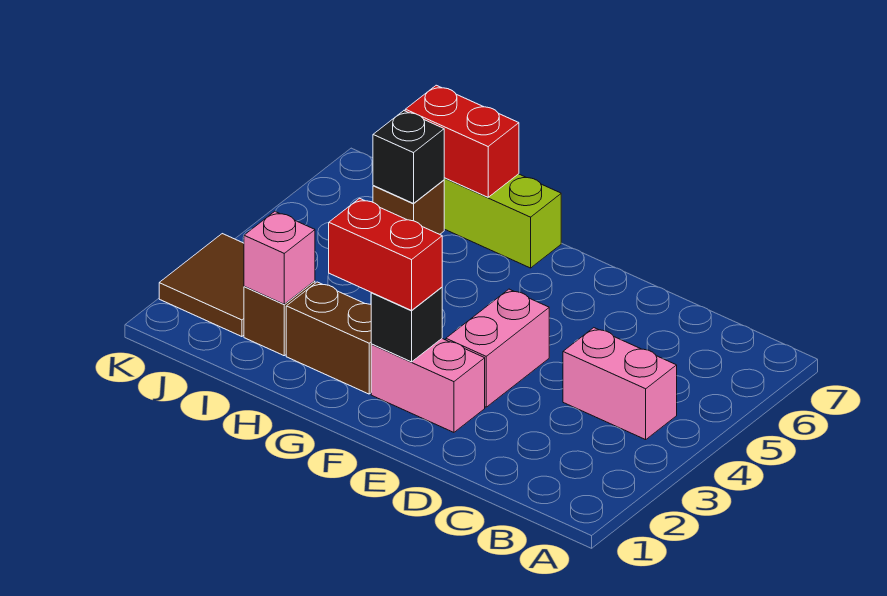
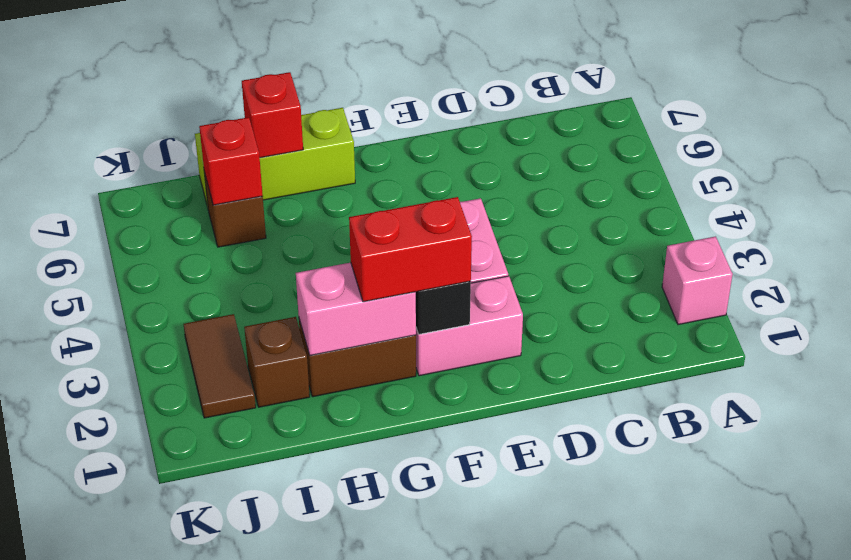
pink brick B4:C4 level 1 -> pink brick G2:H2 level 2
red brick H7:I7 level 2 -> red brick H7 level 2
pink brick I2 level 2 -> pink brick A2 level 1
black brick I6 level 2 -> red brick I6 level 2
brown tile J2:K3 level 1 -> brown tile J2:J3 level 1

